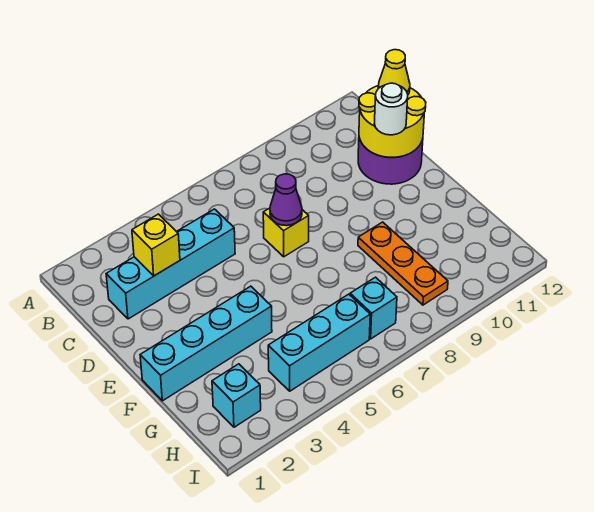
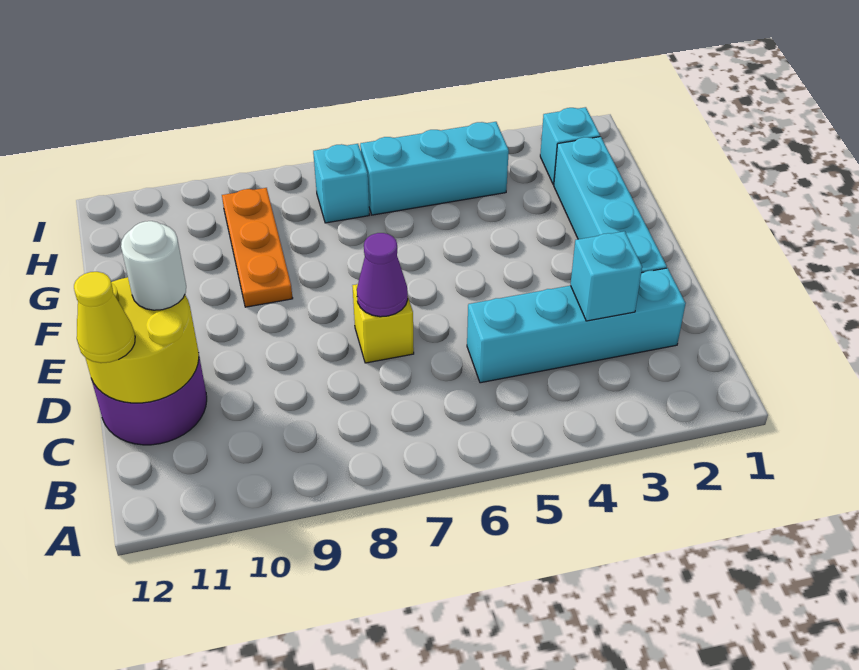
yellow brick C3 level 2 -> cyan brick C3 level 2
cyan brick F1:F4 level 1 -> cyan brick D2:G2 level 1

